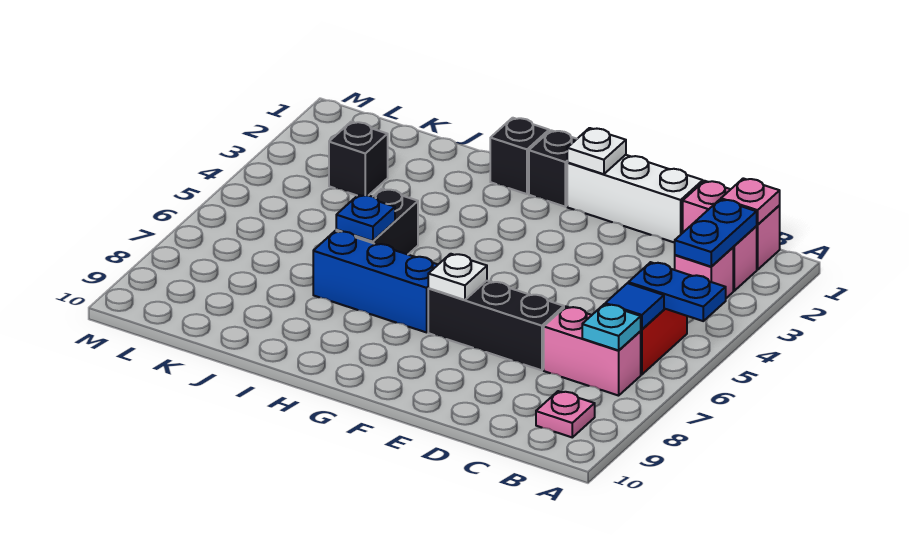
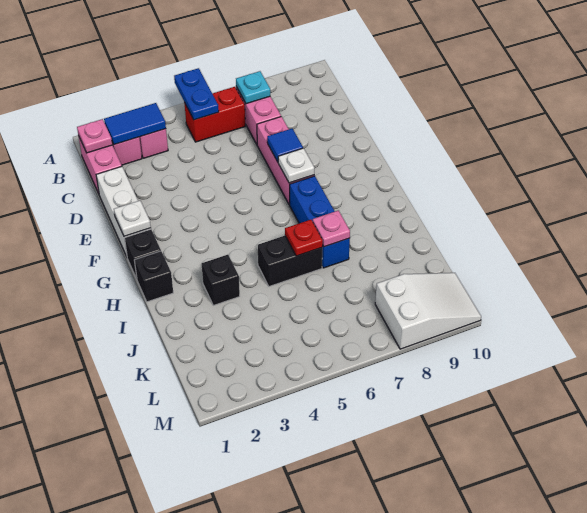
blue plate B2:B3 level 2 -> blue tile B2:B3 level 2
blue tile B6 level 2 -> blue tile E7 level 2
pink plate B9 level 1 -> pink plate I7 level 2
black brick D7:F7 level 1 -> pink brick D7:F7 level 1
blue plate I6 level 2 -> red plate I6 level 2
black brick K3 level 1 -> black brick I3 level 1
none -> white slope L8:M10 level 1 top 8

